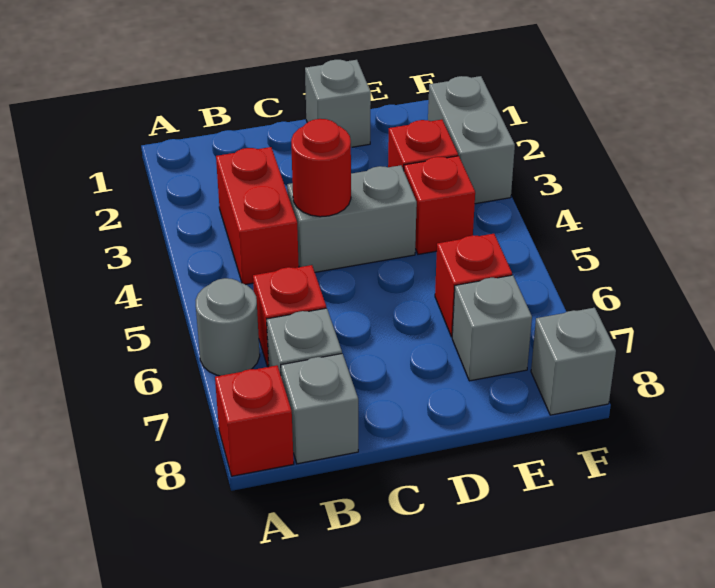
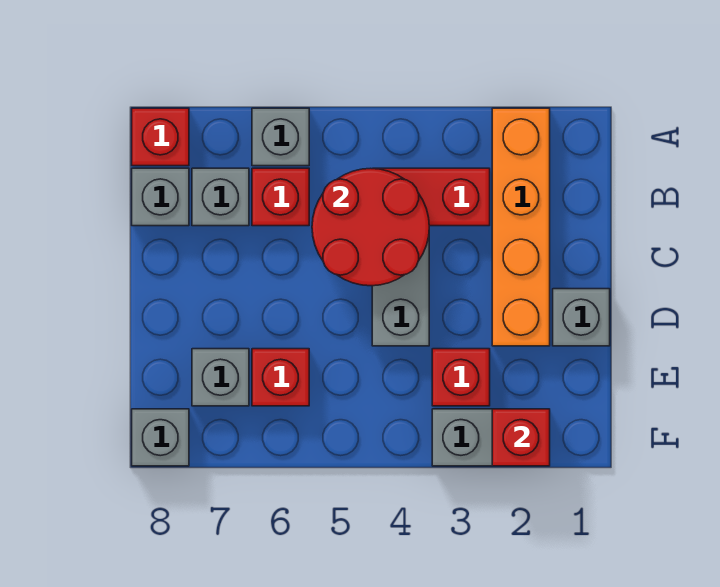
none -> orange brick A2:D2 level 1
grey round brick A6 level 1 -> grey brick A6 level 1
red round brick C4 level 2 -> red round brick B4:C5 level 2
red brick E4 level 1 -> red brick F2 level 2

